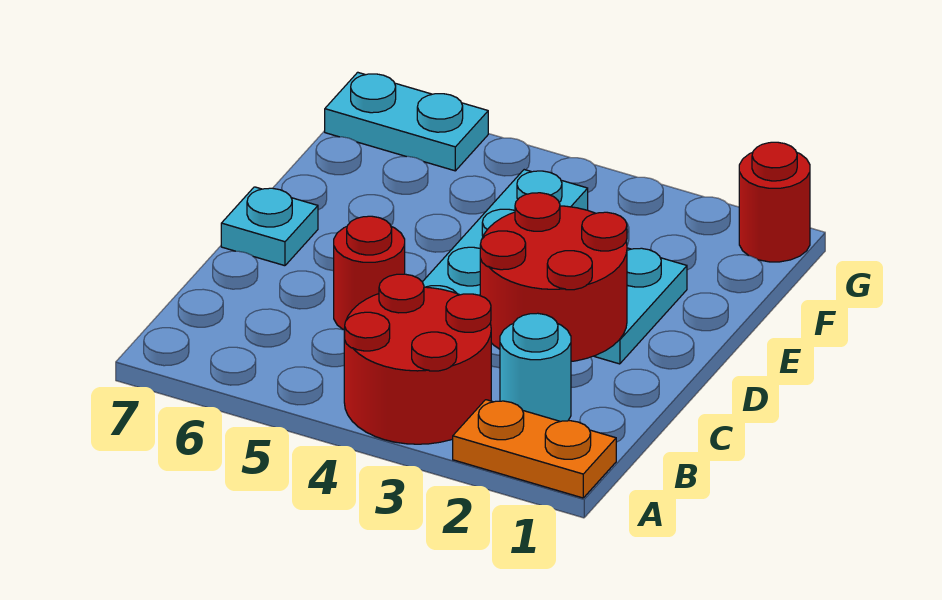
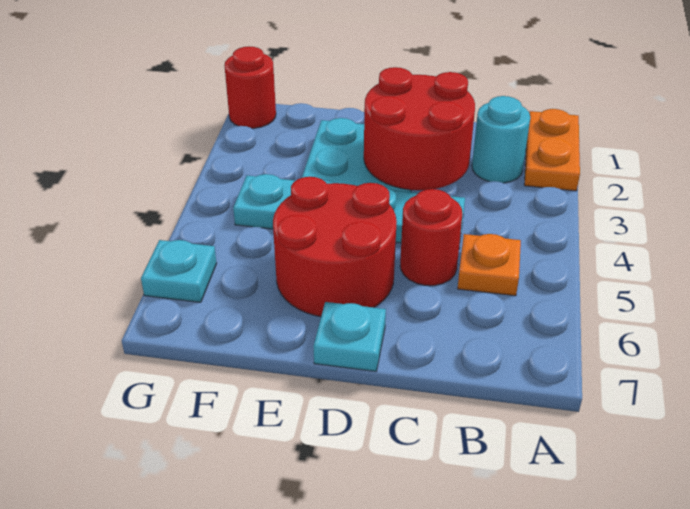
red round brick A3:B4 level 1 -> red round brick D5:E6 level 1
none -> orange plate B5 level 1
cyan plate G6:G7 level 1 -> cyan plate G6 level 1

